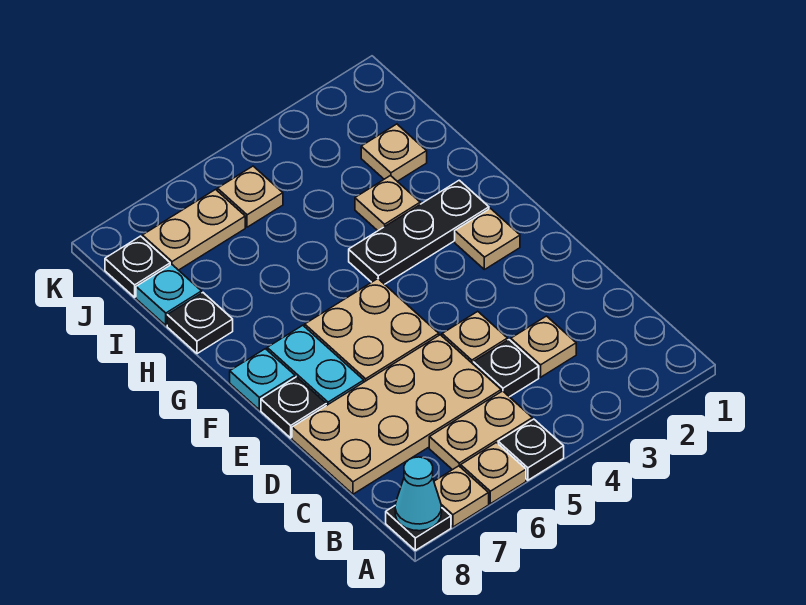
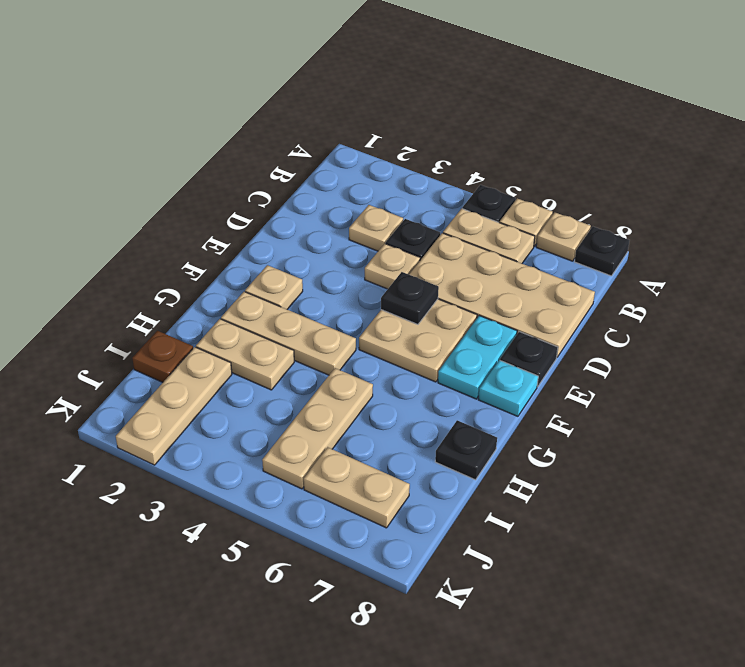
cyan cone A8 level 2 -> none
black plate G2:G4 level 1 -> tan plate G2:G4 level 1
tan plate H3 level 1 -> tan plate H2:H3 level 1
none -> brown plate I1 level 1
tan plate I2 level 1 -> tan plate I2:K2 level 1
cyan plate I8 level 1 -> none
tan plate J5 level 1 -> tan plate H5:J5 level 1
black plate J8 level 1 -> black plate E5 level 2

